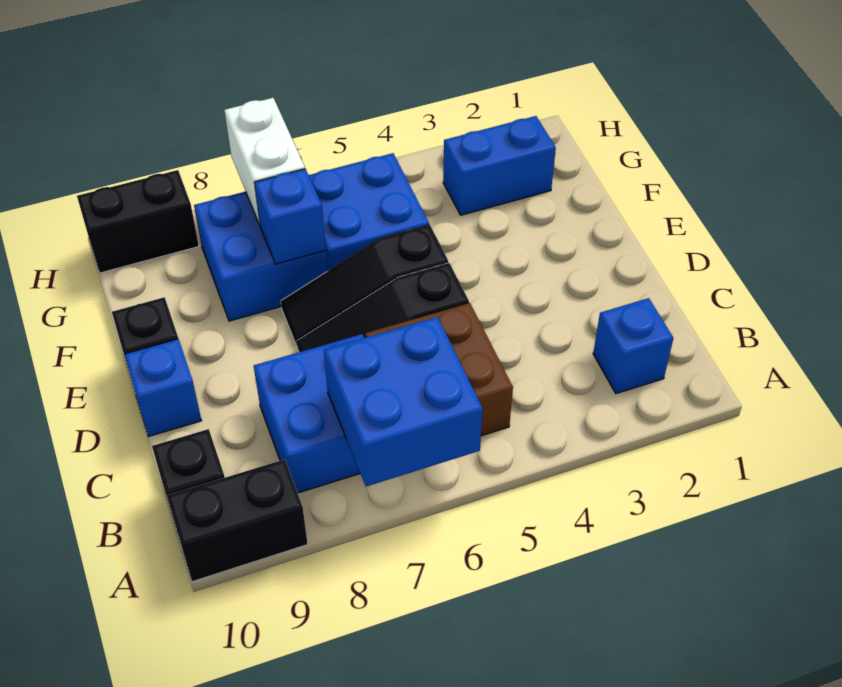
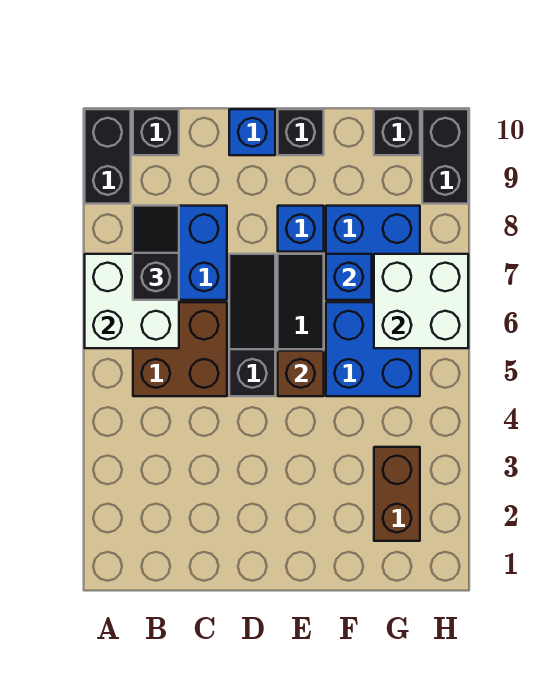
blue brick A6:B7 level 2 -> white brick A6:B7 level 2
blue brick B2 level 1 -> blue brick E8 level 1
none -> black slope B7:B8 level 3 top 7
none -> brown brick E5 level 2
blue brick G2:G3 level 1 -> brown brick G2:G3 level 1
white brick G7:H7 level 2 -> white brick G6:H7 level 2
none -> black brick G10 level 1

